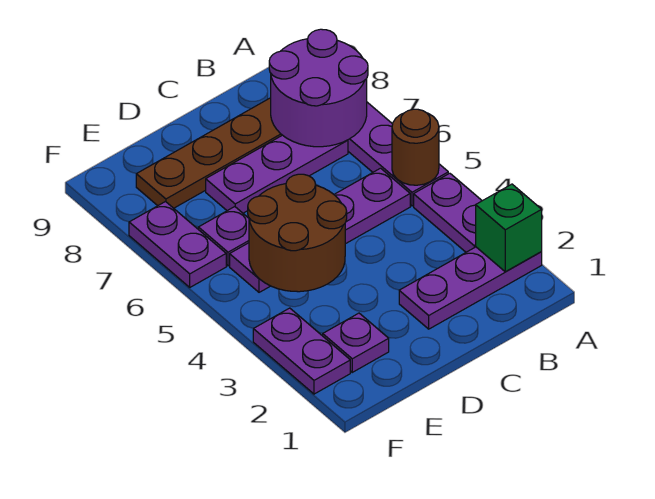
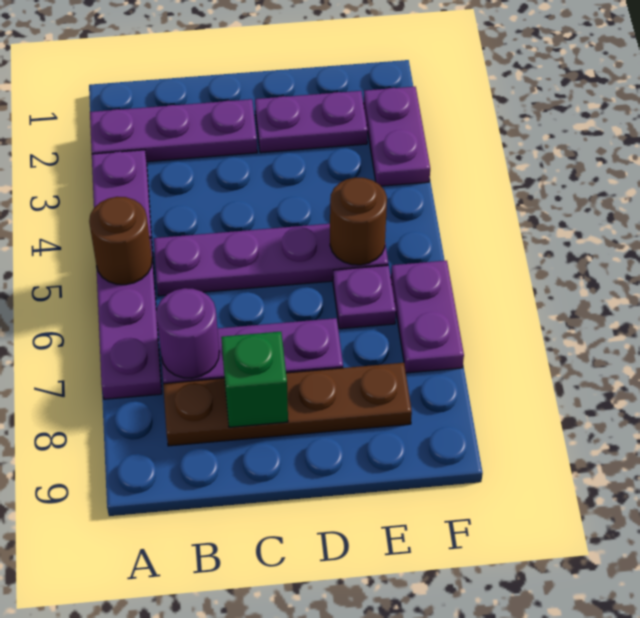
green brick A2 level 2 -> green brick C8 level 2
purple round brick A7:B8 level 2 -> purple round brick B7 level 2
brown round brick D4:E5 level 2 -> brown round brick E5 level 2
purple plate E2 level 1 -> purple plate D2:E2 level 1

